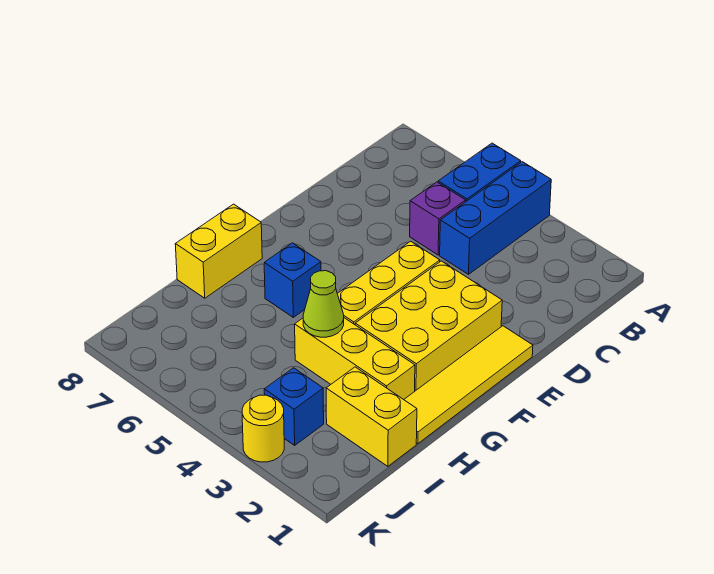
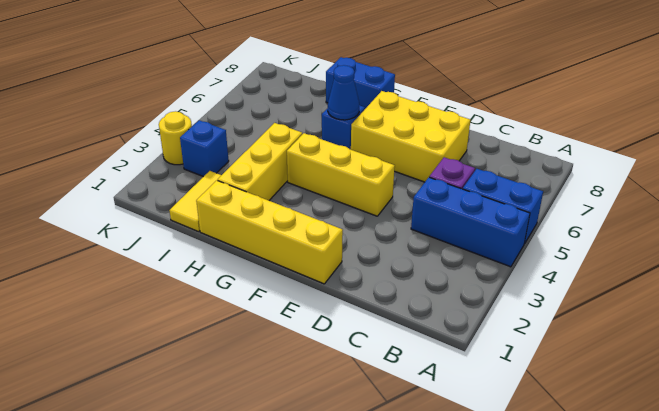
yellow tile E1:H1 level 1 -> yellow brick E1:H1 level 1
yellow brick E2:G3 level 1 -> yellow brick D6:F7 level 1
none -> blue cone G6 level 2
yellow brick G8:H8 level 1 -> blue brick G8:H8 level 1
lime cone H4 level 2 -> none
yellow brick I1:I2 level 1 -> yellow tile I1:I2 level 1

